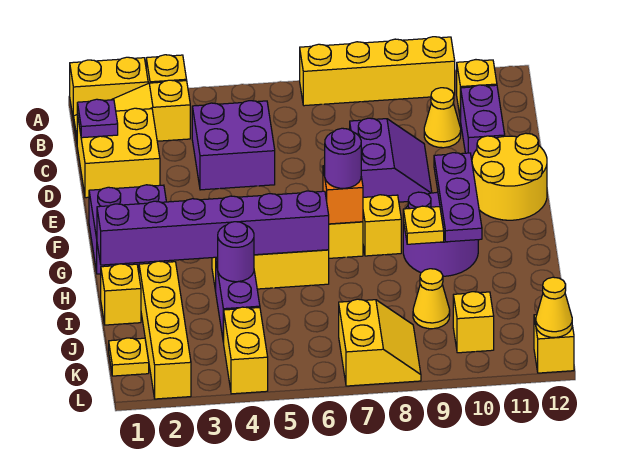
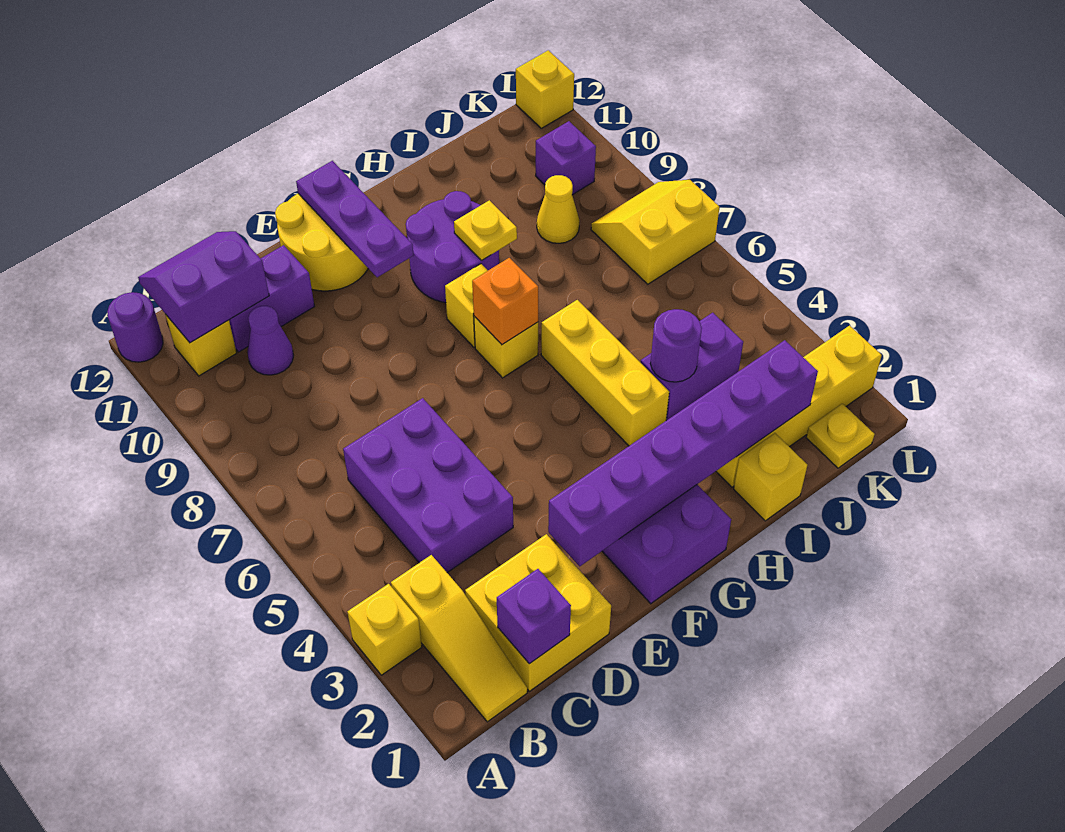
yellow brick A1:A2 level 1 -> none
yellow brick A7:A10 level 1 -> none
purple plate C1 level 2 -> purple brick C1 level 2
purple brick C4:D5 level 1 -> purple brick C4:D6 level 1
yellow cone C10 level 1 -> purple cone C10 level 1
purple slope D8:E9 level 1 top 8 -> purple slope B11:C12 level 2 top 11
purple plate F10:H10 level 2 -> purple plate F10:F12 level 2
purple round brick G7 level 3 -> purple round brick A12 level 1
purple brick H1:H6 level 2 -> purple brick E2:J2 level 2
yellow brick K4:L4 level 1 -> none
yellow brick K10 level 1 -> purple brick K10 level 1
yellow cone L12 level 2 -> none

